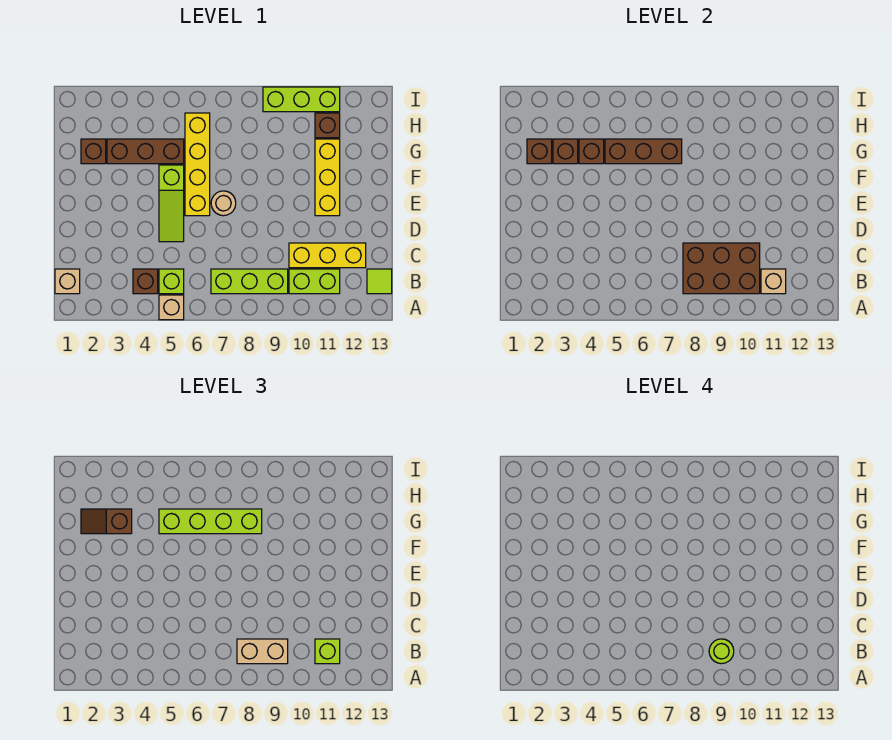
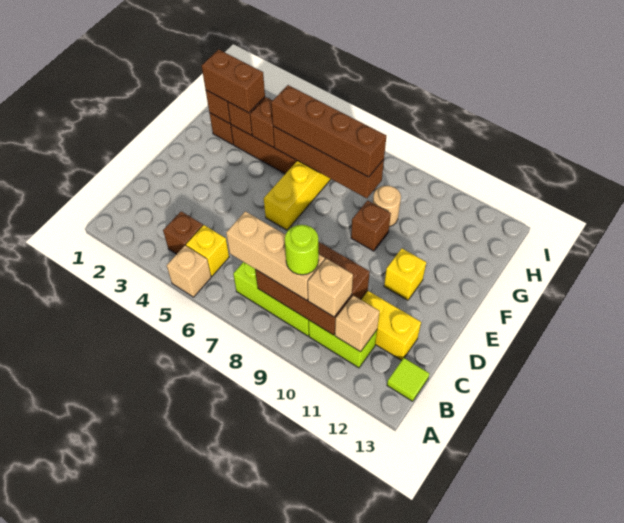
tan brick B1 level 1 -> tan brick B10 level 3
lime brick B5 level 1 -> yellow brick B5 level 1
tan brick B8:B9 level 3 -> tan brick B7:B9 level 3
lime brick B11 level 3 -> none
lime slope D5:F5 level 1 top F -> none
tan round brick E7 level 1 -> tan round brick G9 level 1
yellow brick E11:G11 level 1 -> yellow brick E11 level 1
brown slope G2:G3 level 3 top 3 -> brown brick G2:G3 level 3
brown brick G5:G7 level 2 -> brown brick G5:G8 level 2
lime brick G5:G8 level 3 -> brown brick G5:G8 level 3
brown brick H11 level 1 -> brown brick F9 level 1
lime brick I9:I11 level 1 -> none

